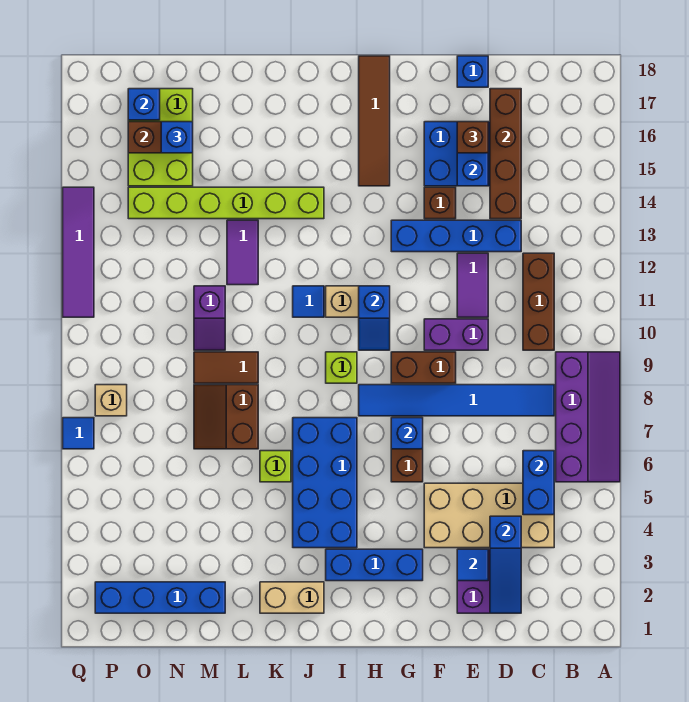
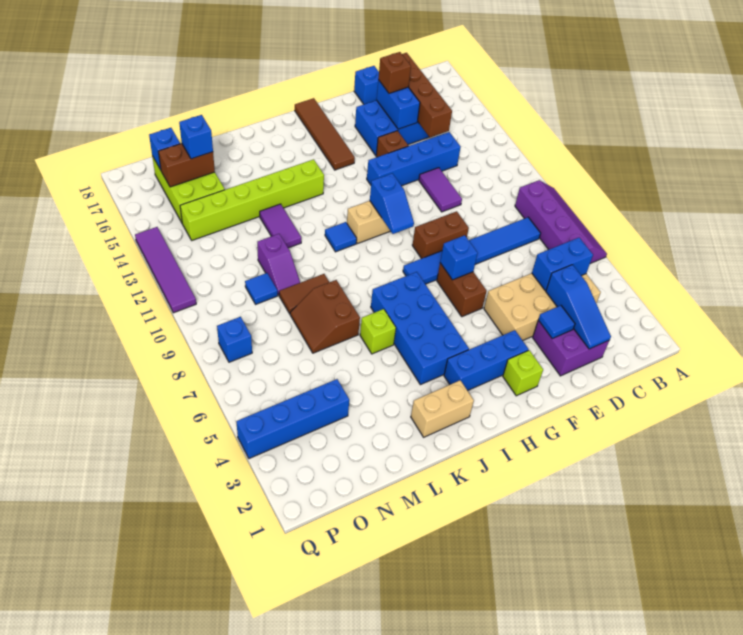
blue brick C5:C6 level 2 -> blue brick C5:D5 level 2
brown brick C10:C12 level 1 -> none
purple brick E10:F10 level 1 -> none
lime brick I9 level 1 -> lime brick G2 level 1
blue brick M2:P2 level 1 -> blue brick N4:Q4 level 1
tan brick P8 level 1 -> blue brick P8 level 1
blue tile Q7 level 1 -> blue tile N10 level 1

